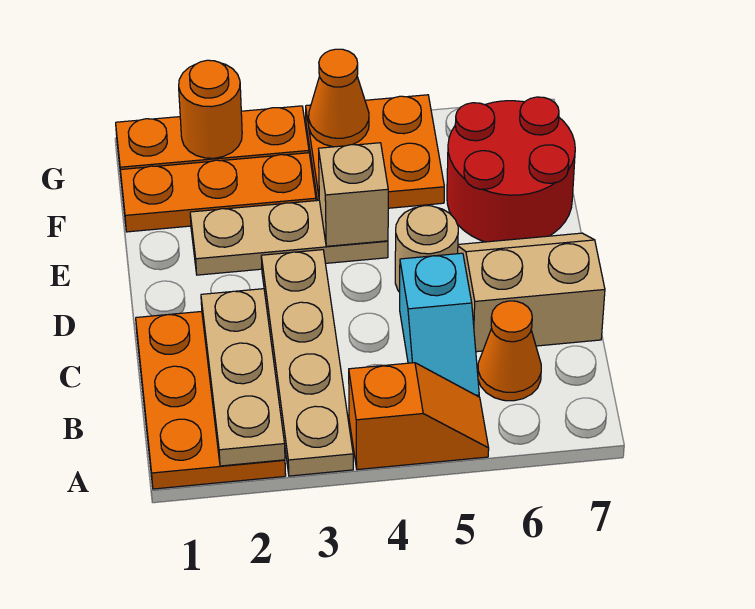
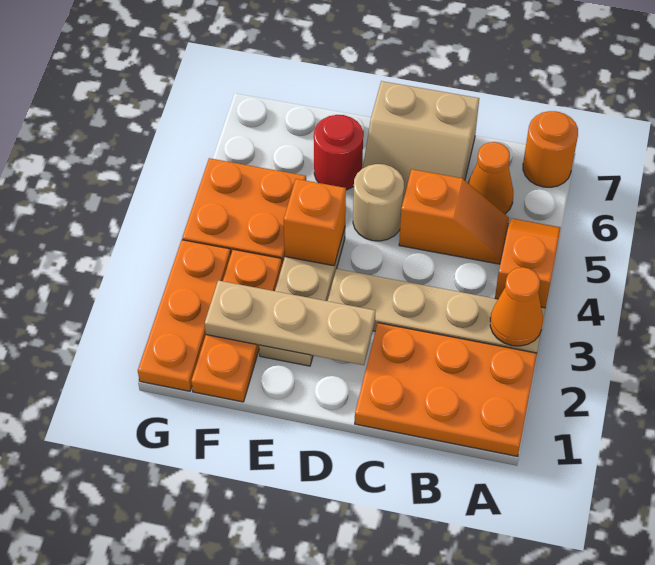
tan plate A2:C2 level 2 -> tan plate D2:F2 level 2
cyan slope B5:C5 level 1 top C -> orange slope B5:C5 level 1 top C
tan slope C6:D7 level 1 top C -> tan slope C6:D7 level 1 top 7
tan brick E4 level 2 -> orange brick E4 level 2
red round brick E6:F7 level 1 -> red round brick E6 level 1
orange round brick G2 level 2 -> orange round brick A7 level 1
orange cone G4 level 2 -> orange cone A3 level 2

